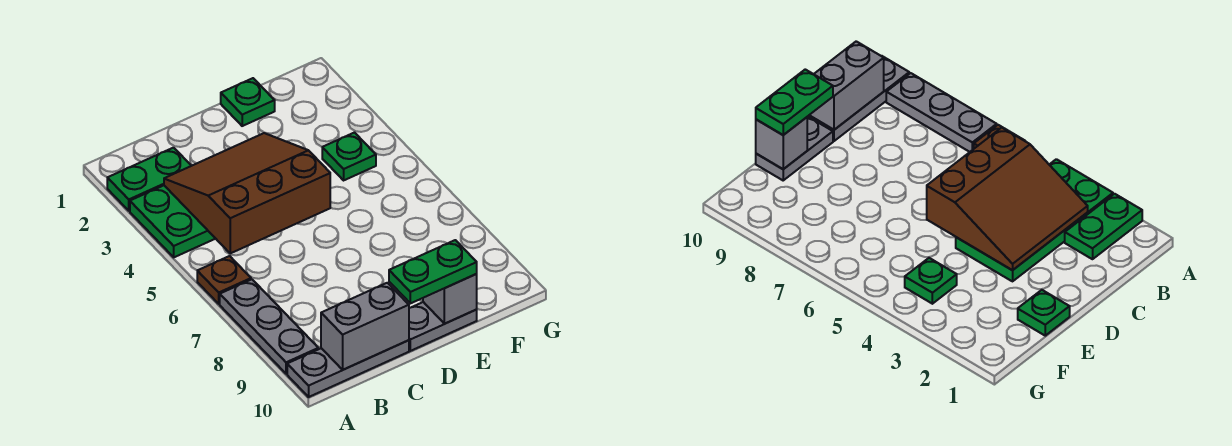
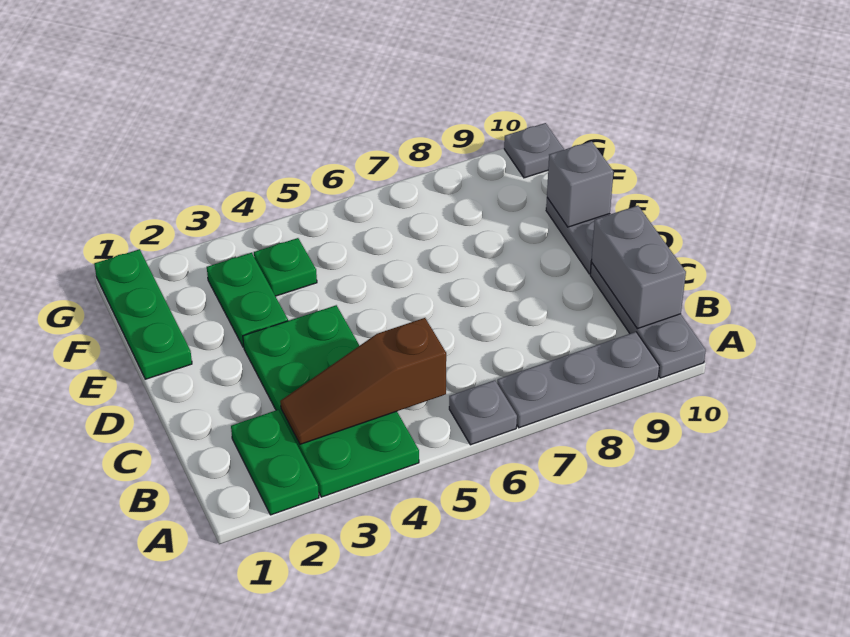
brown plate A6 level 1 -> grey plate A6 level 1
brown slope B3:D5 level 2 top 5 -> brown slope B3:B5 level 2 top 5
green plate D10:E10 level 3 -> green plate E3:F3 level 1
green plate E1 level 1 -> green plate E1:G1 level 1
none -> grey plate G10 level 1

